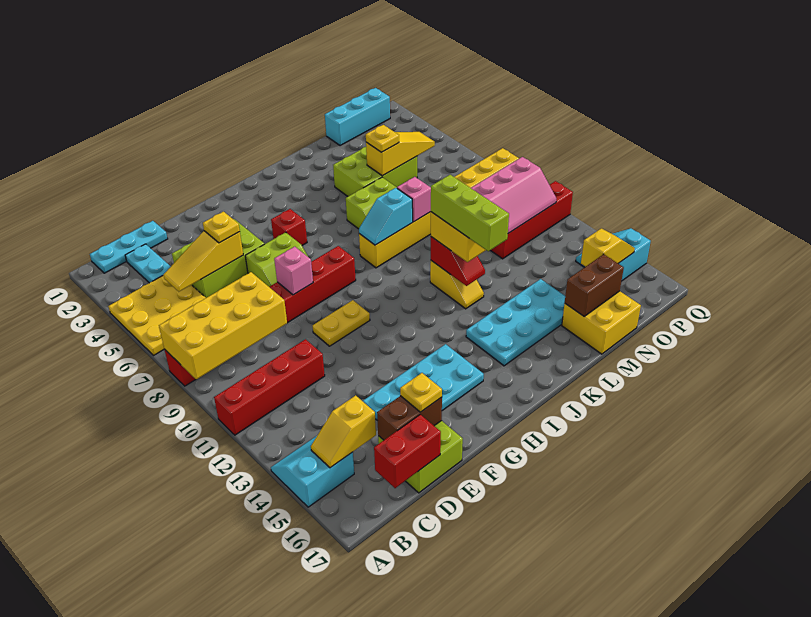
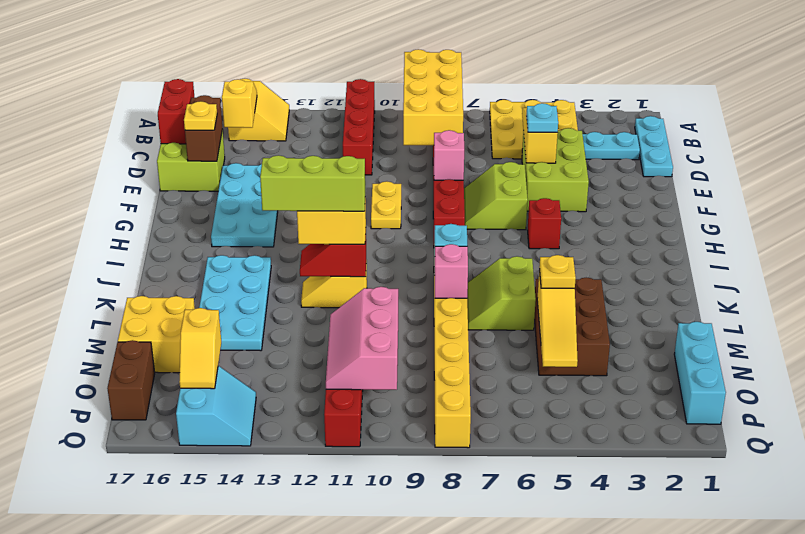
cyan slope A14:B15 level 1 top 15 -> yellow slope A14:B15 level 1 top 15
yellow plate E5 level 3 -> cyan plate E5 level 3
lime brick L4:N5 level 1 -> brown brick L4:N5 level 1
brown brick M16:N16 level 2 -> brown brick O17:P17 level 1

